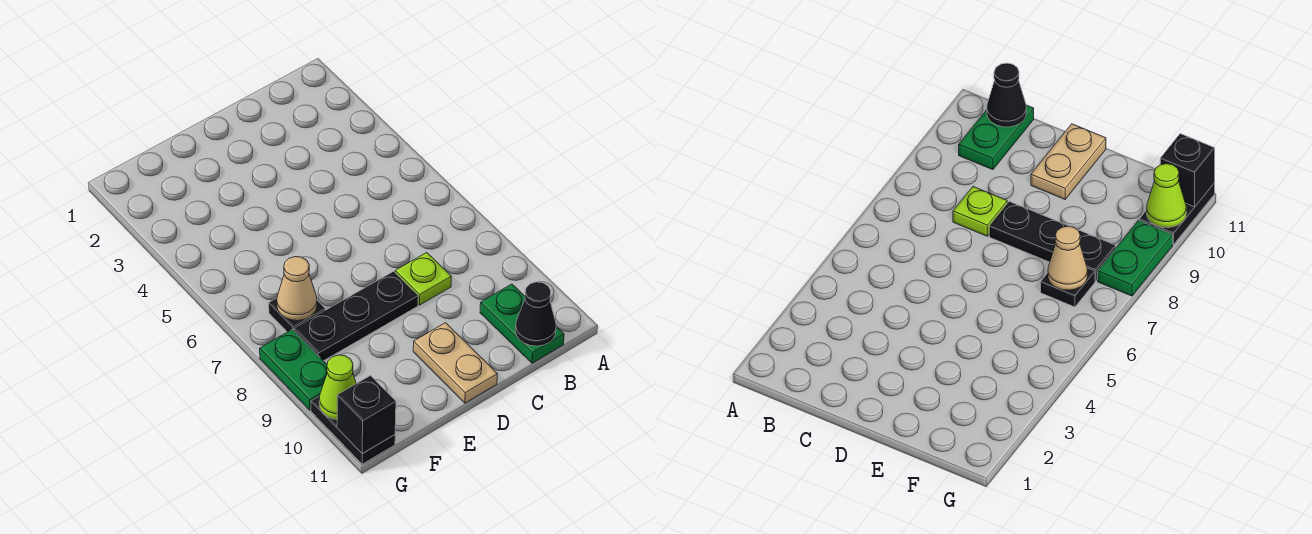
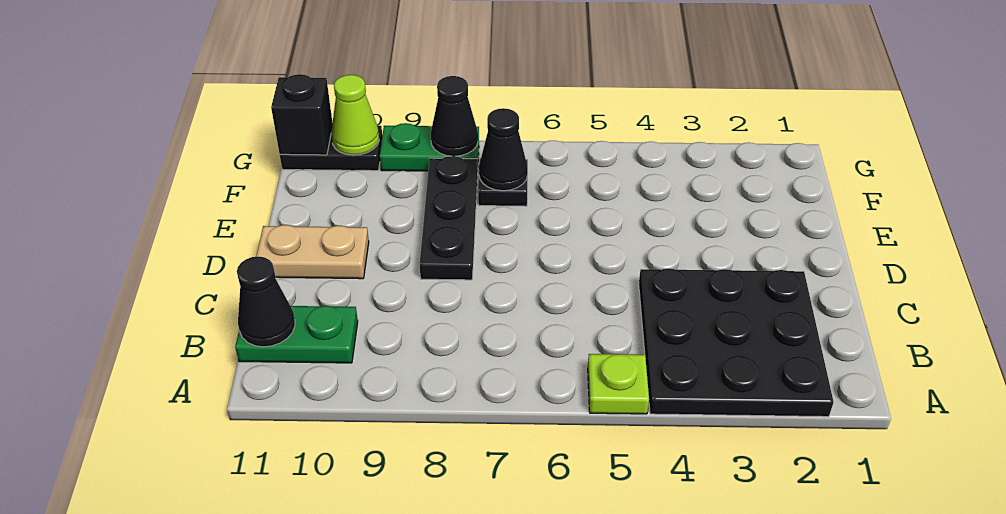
none -> black plate A2:C4 level 1
lime plate C8 level 1 -> lime plate A5 level 1
tan cone F7 level 2 -> black cone F7 level 2
none -> black cone G8 level 2

